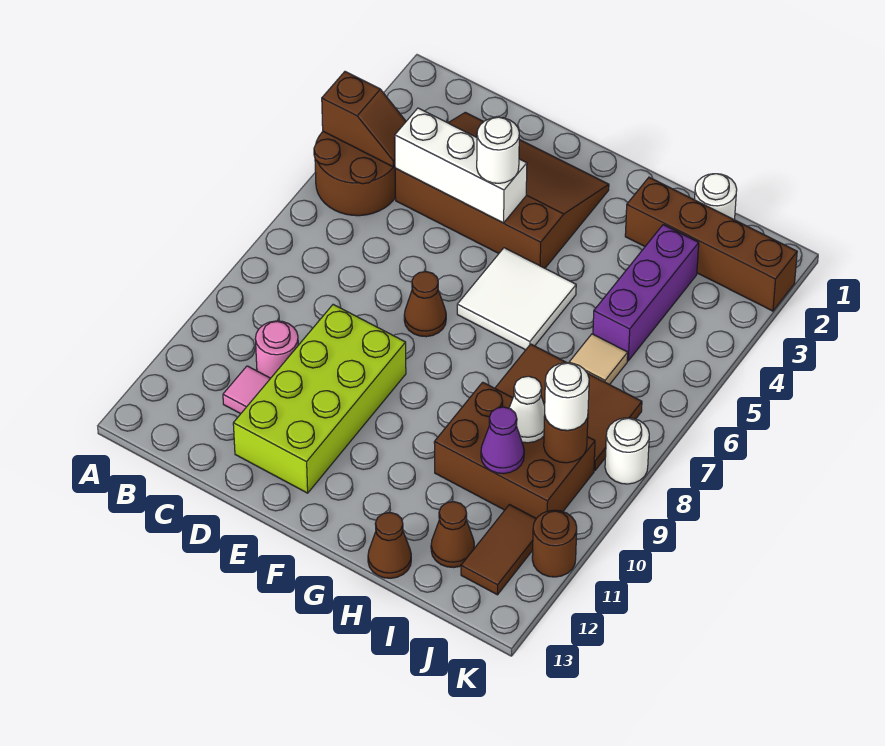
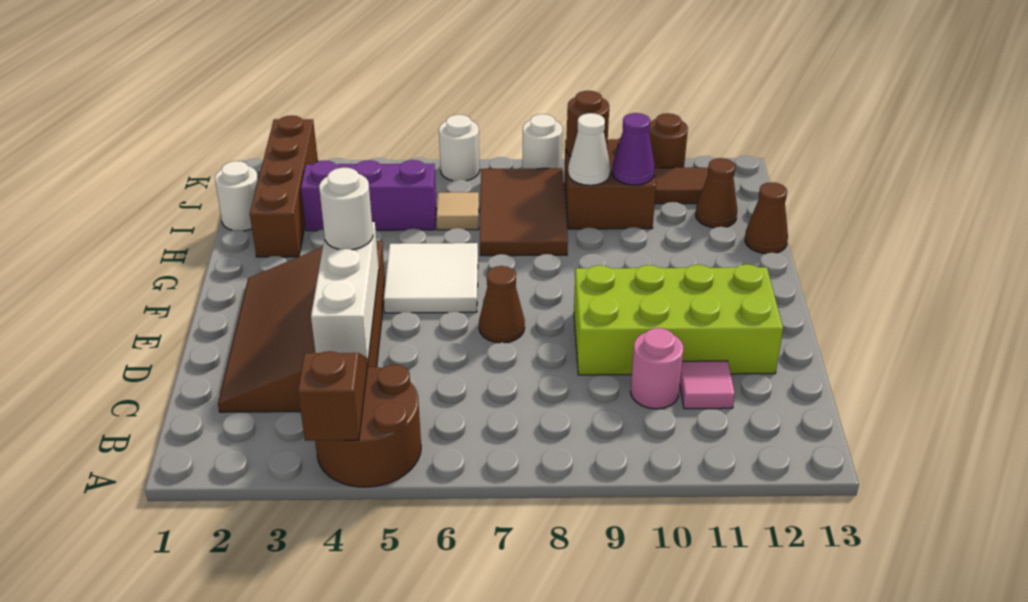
brown brick H9:J10 level 1 -> brown brick I9:J10 level 1
white round brick J9 level 3 -> white round brick K6 level 1

